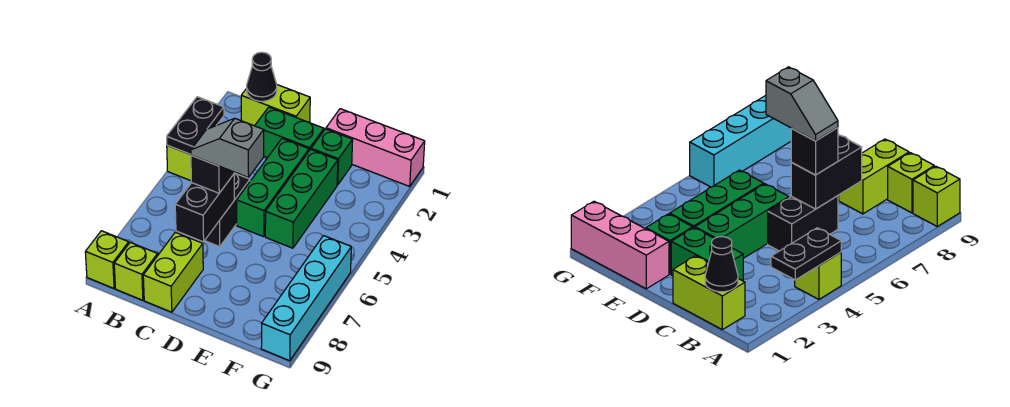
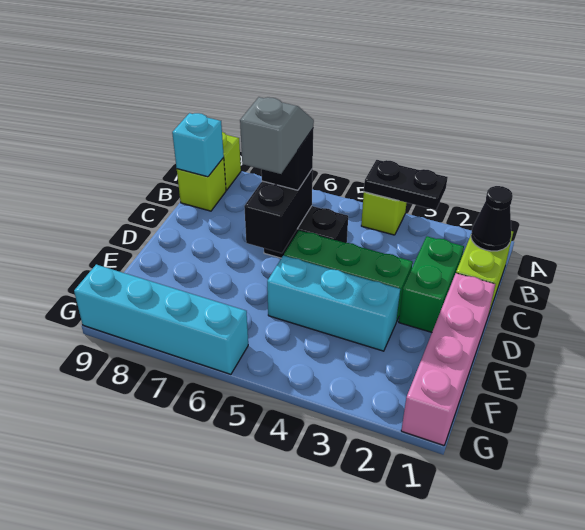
none -> cyan brick B9 level 2
black brick C6:C7 level 2 -> black brick C6:D6 level 2
lime brick C8:C9 level 1 -> none
pink brick E1:G1 level 1 -> pink brick D1:G1 level 1
green brick E2 level 1 -> none
green brick E3:E5 level 1 -> cyan brick E3:E5 level 1

